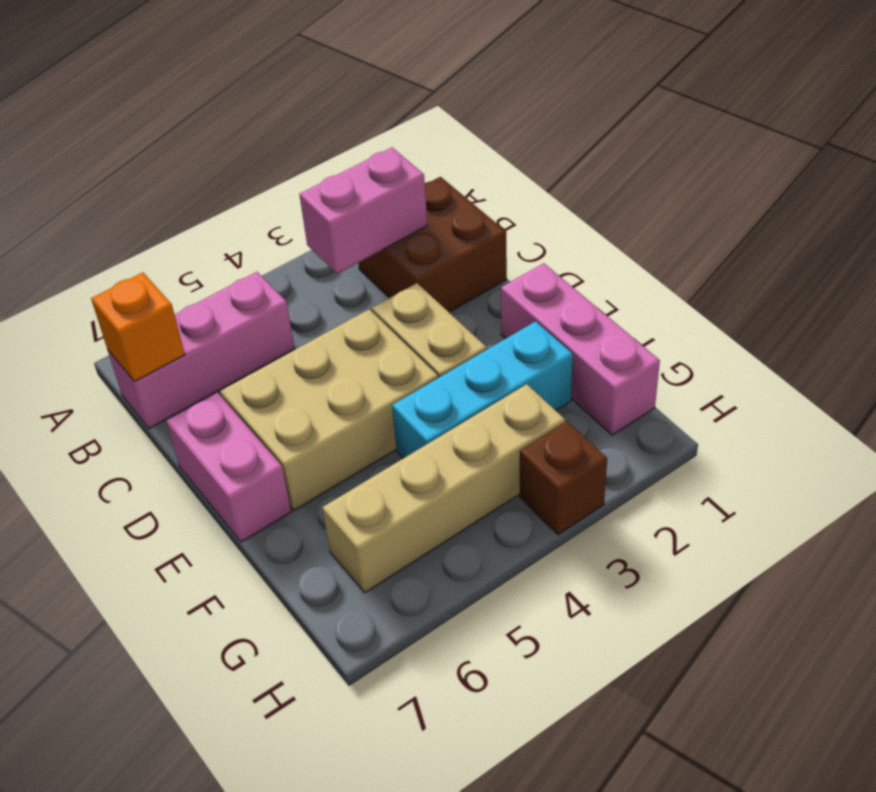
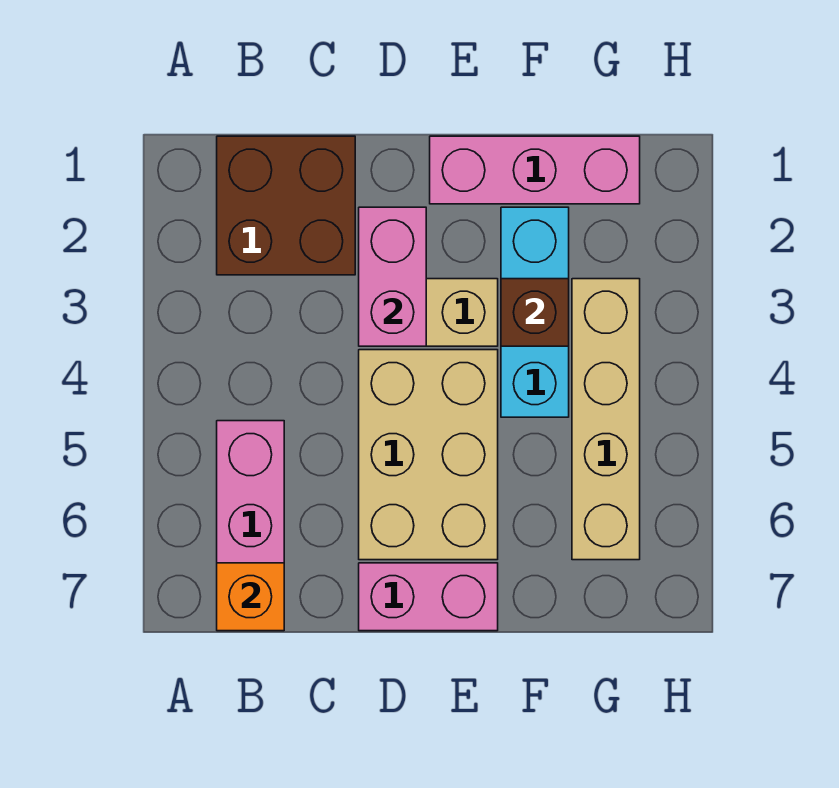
pink brick B2:B3 level 2 -> pink brick D2:D3 level 2
brown brick H3 level 1 -> brown brick F3 level 2

